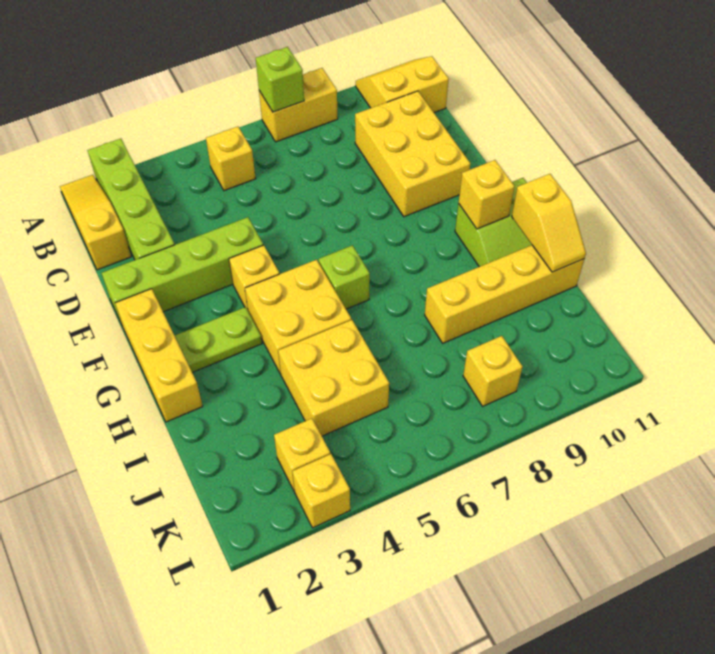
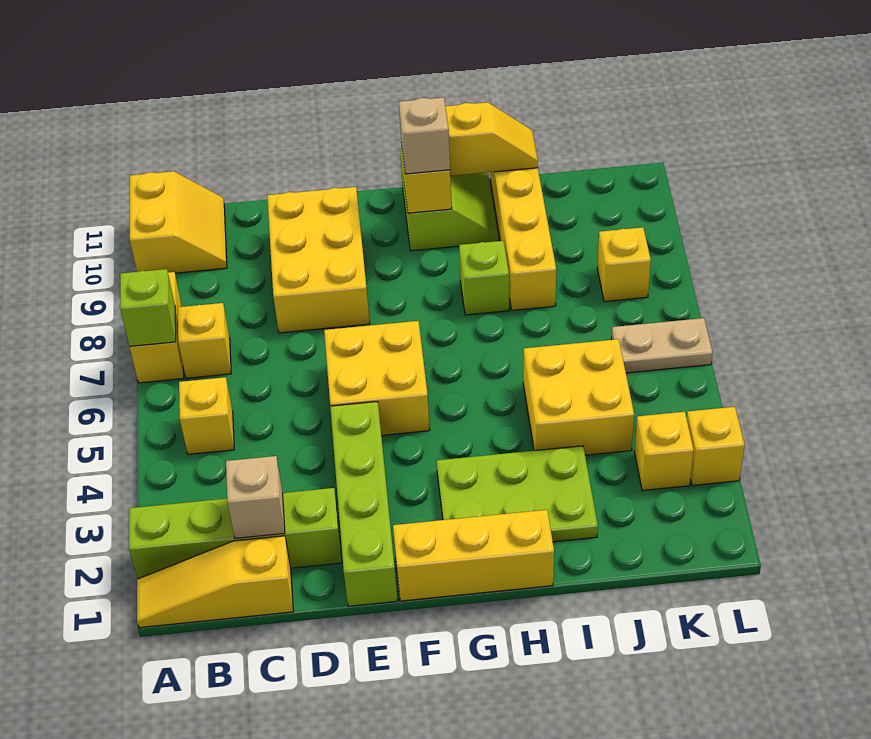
yellow slope A10:B11 level 1 top B -> yellow slope A10:B11 level 1 top A
none -> tan brick C2 level 2
yellow brick C9:E10 level 1 -> yellow brick D8:E10 level 1
yellow brick F4 level 1 -> yellow brick B7 level 1
lime plate G2:G3 level 1 -> lime plate G2:I3 level 1
yellow brick G4:H5 level 1 -> yellow brick E5:F6 level 1
lime brick G6 level 1 -> lime brick H8 level 1
none -> tan brick G10 level 3
none -> tan plate K6:L6 level 1

